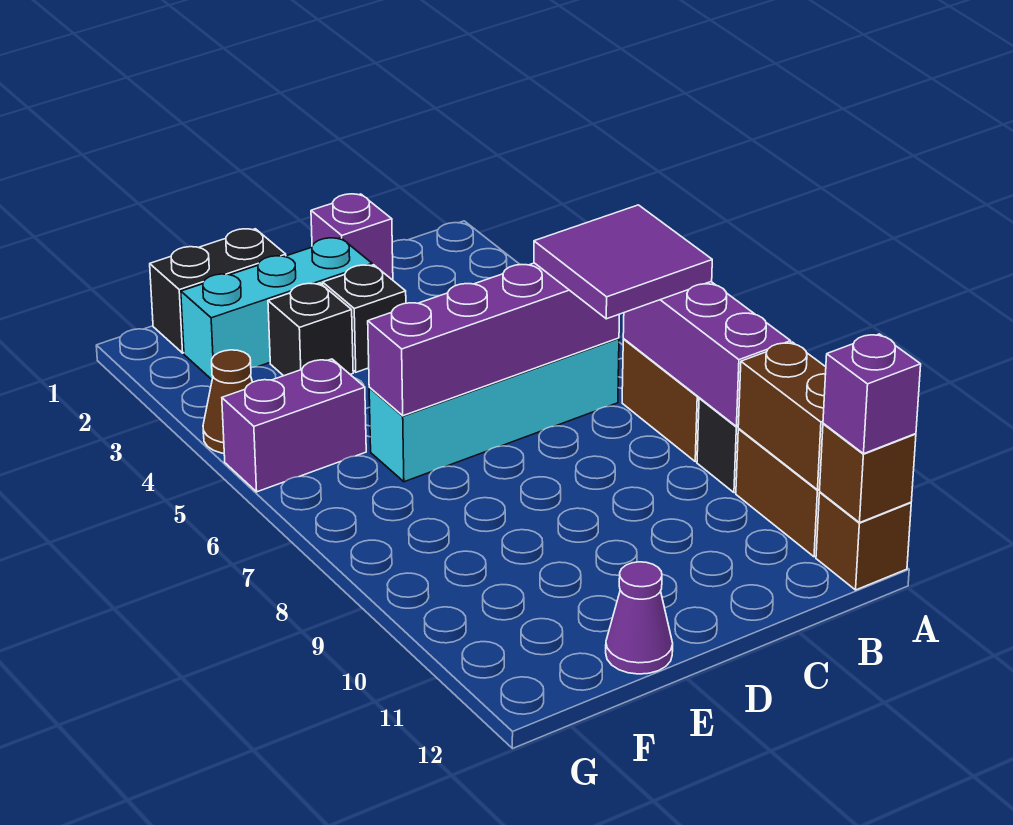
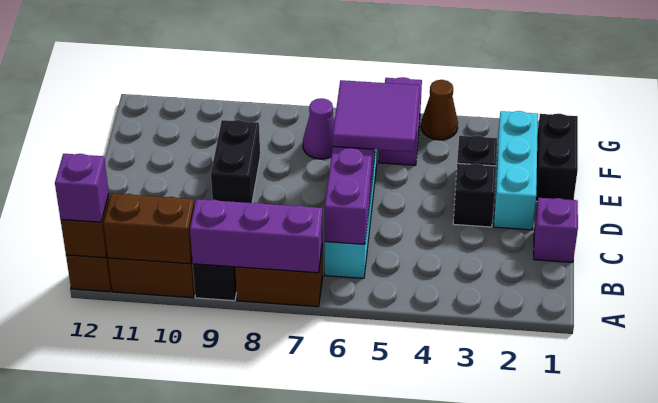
purple tile A6:B7 level 3 -> purple tile D5:E6 level 3
none -> black brick D9:E9 level 1
purple cone E12 level 1 -> purple cone F7 level 1

